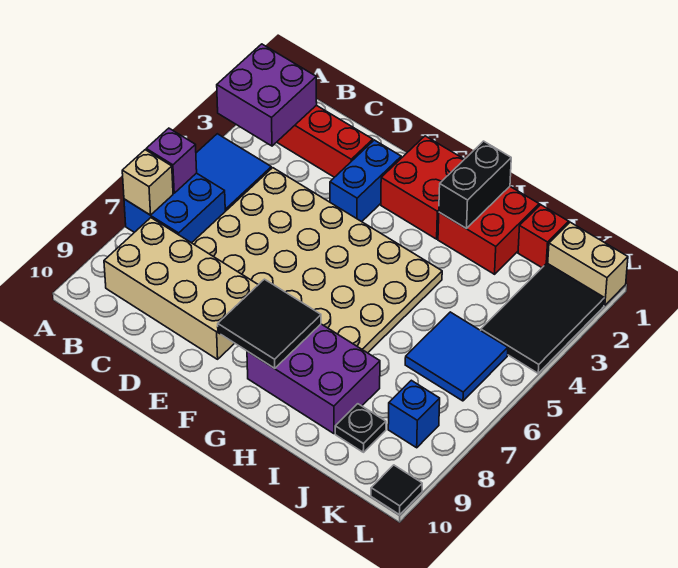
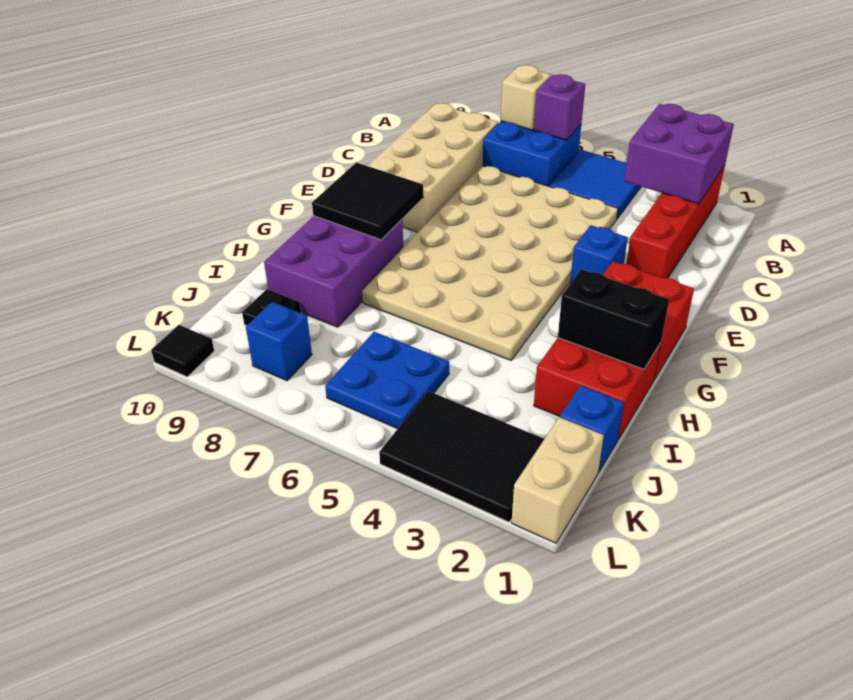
blue brick E2:E3 level 1 -> blue brick E3 level 1
red brick J1 level 1 -> blue brick J1 level 1
blue tile J5:K6 level 1 -> blue plate J5:K6 level 1

